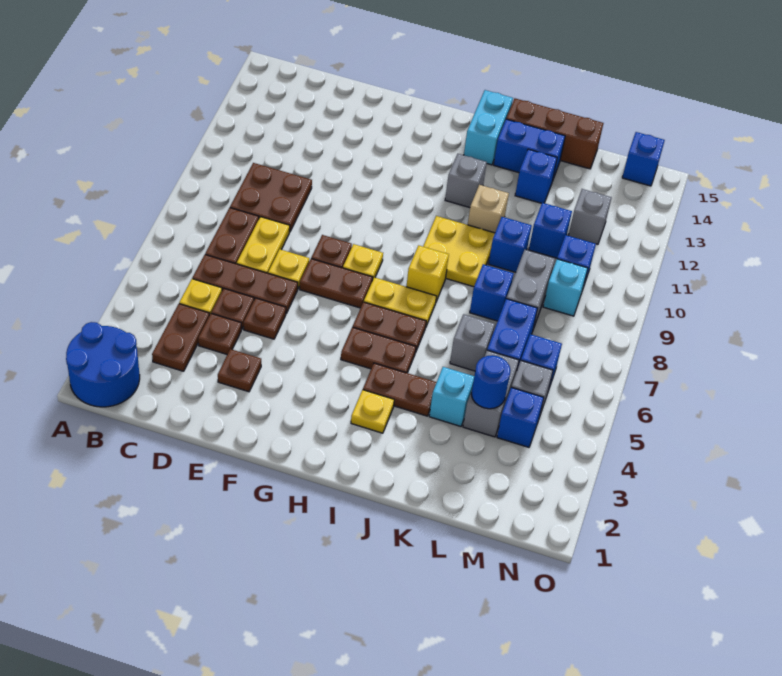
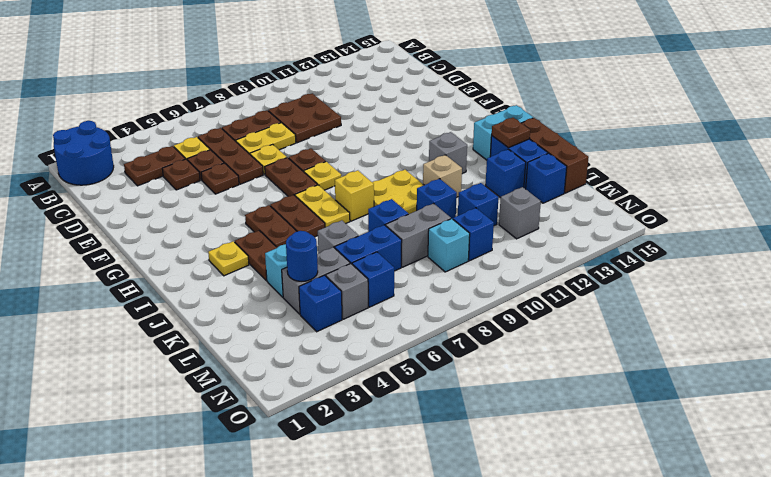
brown plate E3 level 1 -> brown plate J14 level 2
blue brick N15 level 1 -> blue brick L14 level 1

